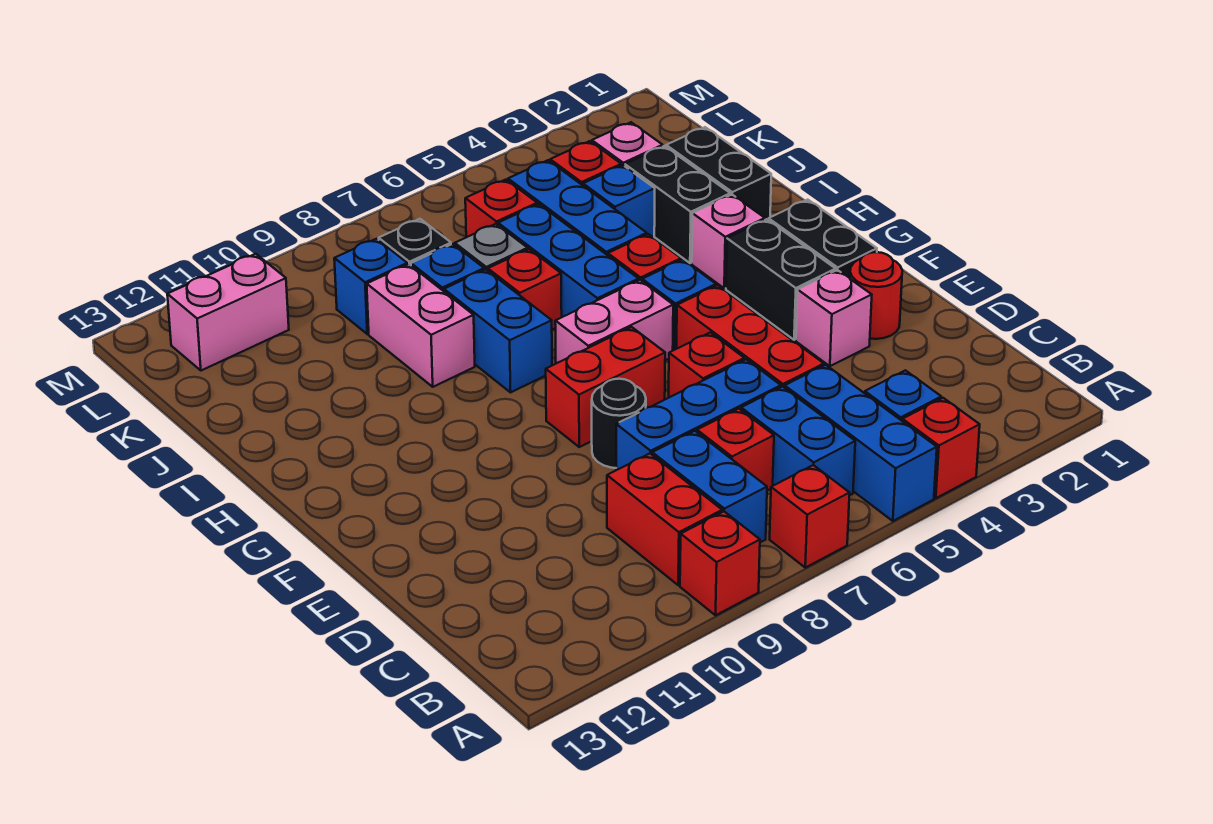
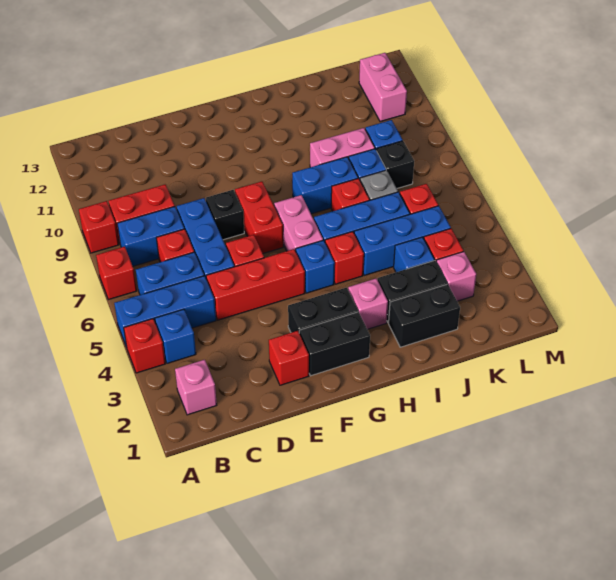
red round brick E2 level 1 -> red brick E2 level 1
pink brick E3 level 1 -> pink brick B2 level 1
black round brick E8 level 1 -> black brick E8 level 1

